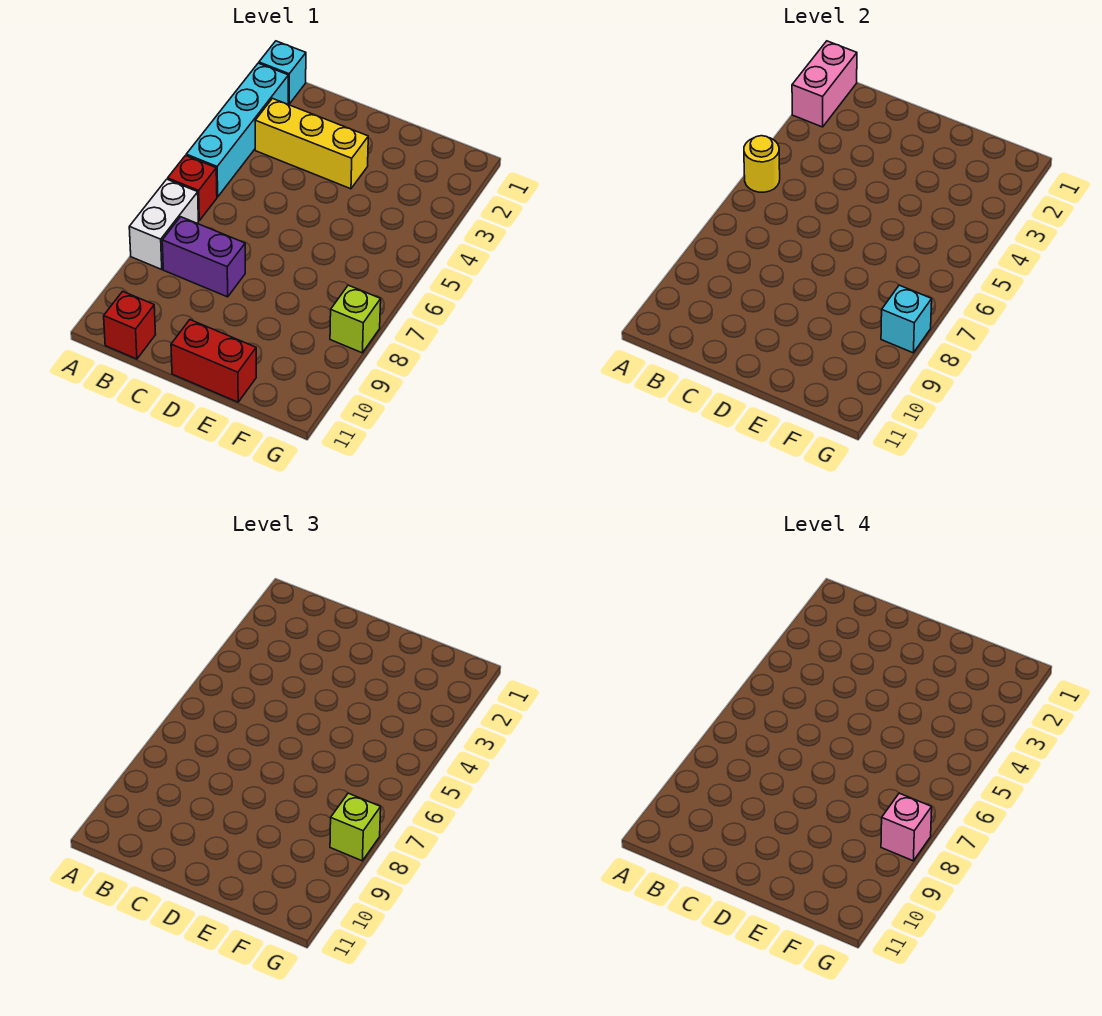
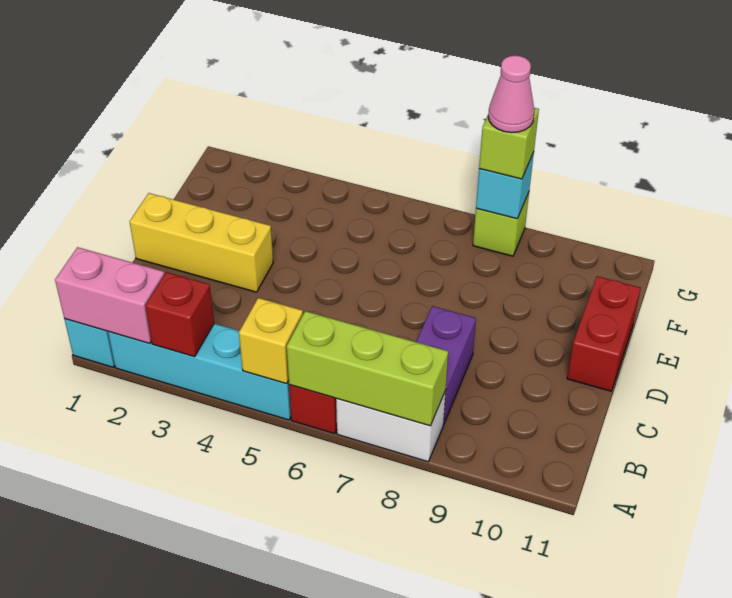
yellow round brick A5 level 2 -> yellow brick A5 level 2
none -> lime brick A6:A8 level 2
yellow brick B3:D3 level 1 -> yellow brick D1:D3 level 1
red brick B11 level 1 -> red brick A3 level 2
pink brick G8 level 4 -> pink cone G8 level 4

